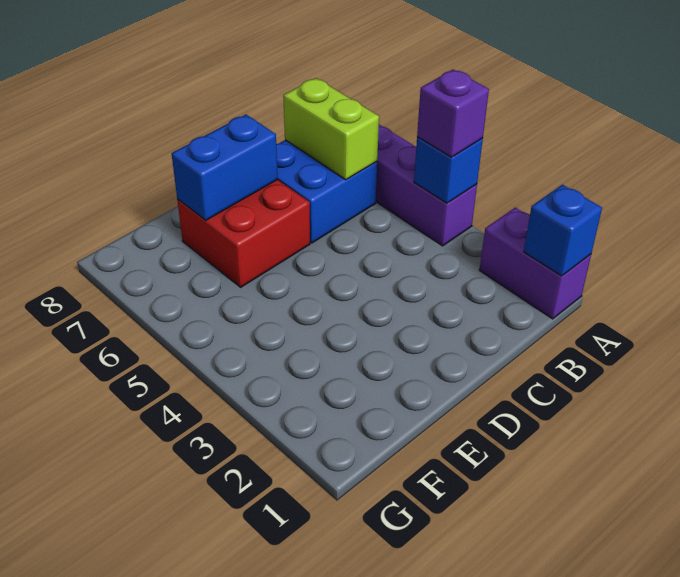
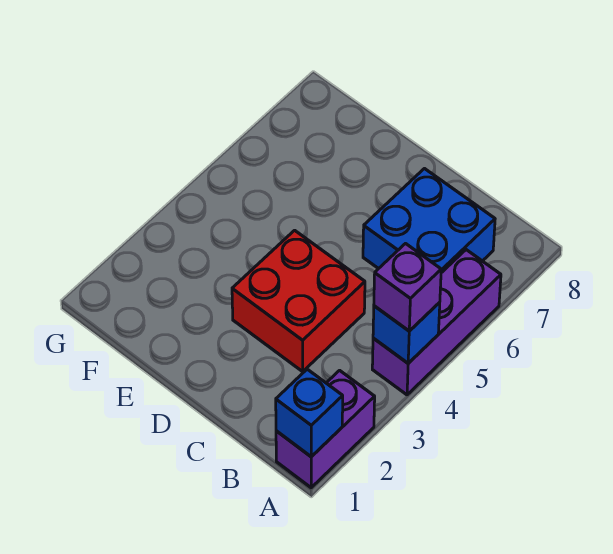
lime brick B6:B7 level 2 -> none
red brick D6:E7 level 1 -> red brick C3:D4 level 1
blue brick D7:E7 level 2 -> none

